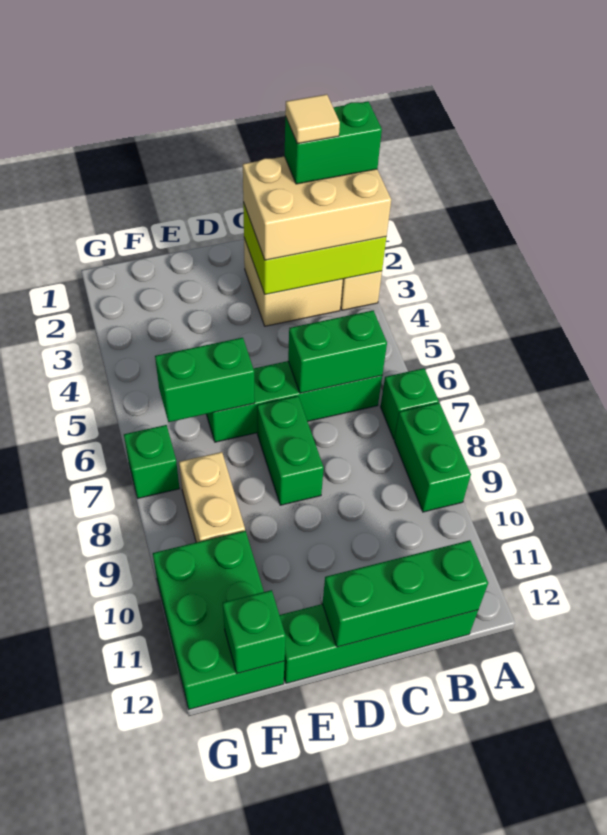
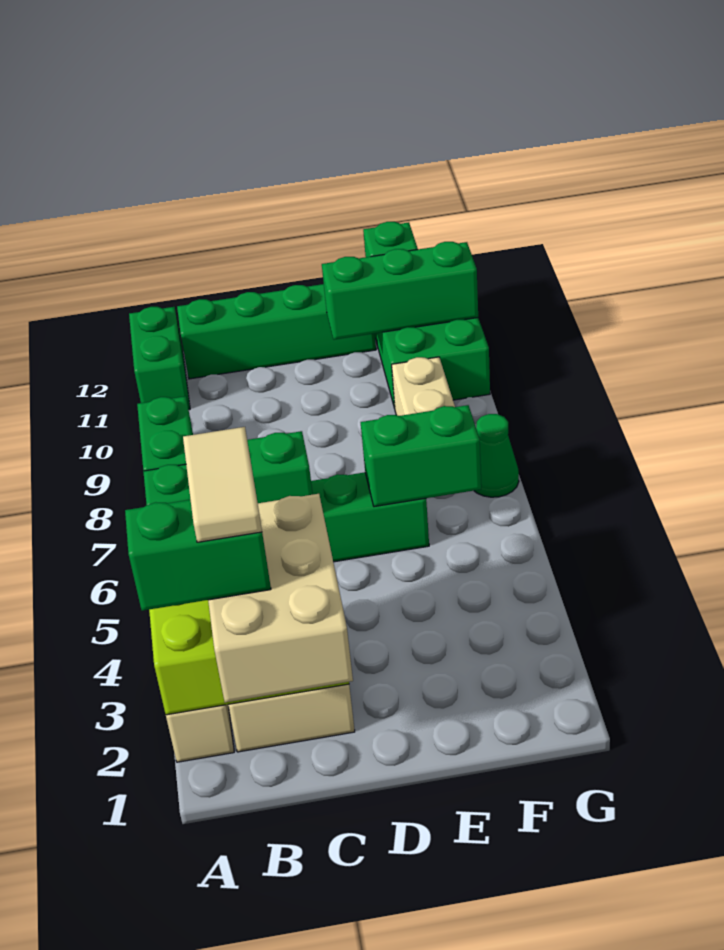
tan brick A2:C3 level 3 -> tan brick B1:C3 level 3
tan tile B2 level 5 -> tan tile B2:B3 level 5
green brick B12:D12 level 2 -> green brick E11:G11 level 2
green brick D7:D8 level 1 -> green brick A11:A12 level 1
green brick G7 level 1 -> green cone G7 level 1

